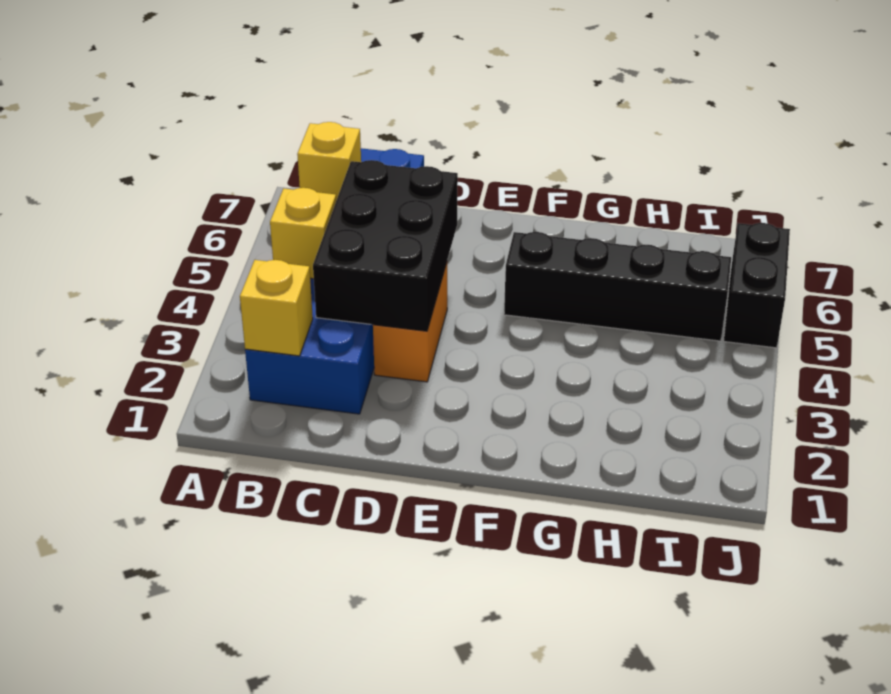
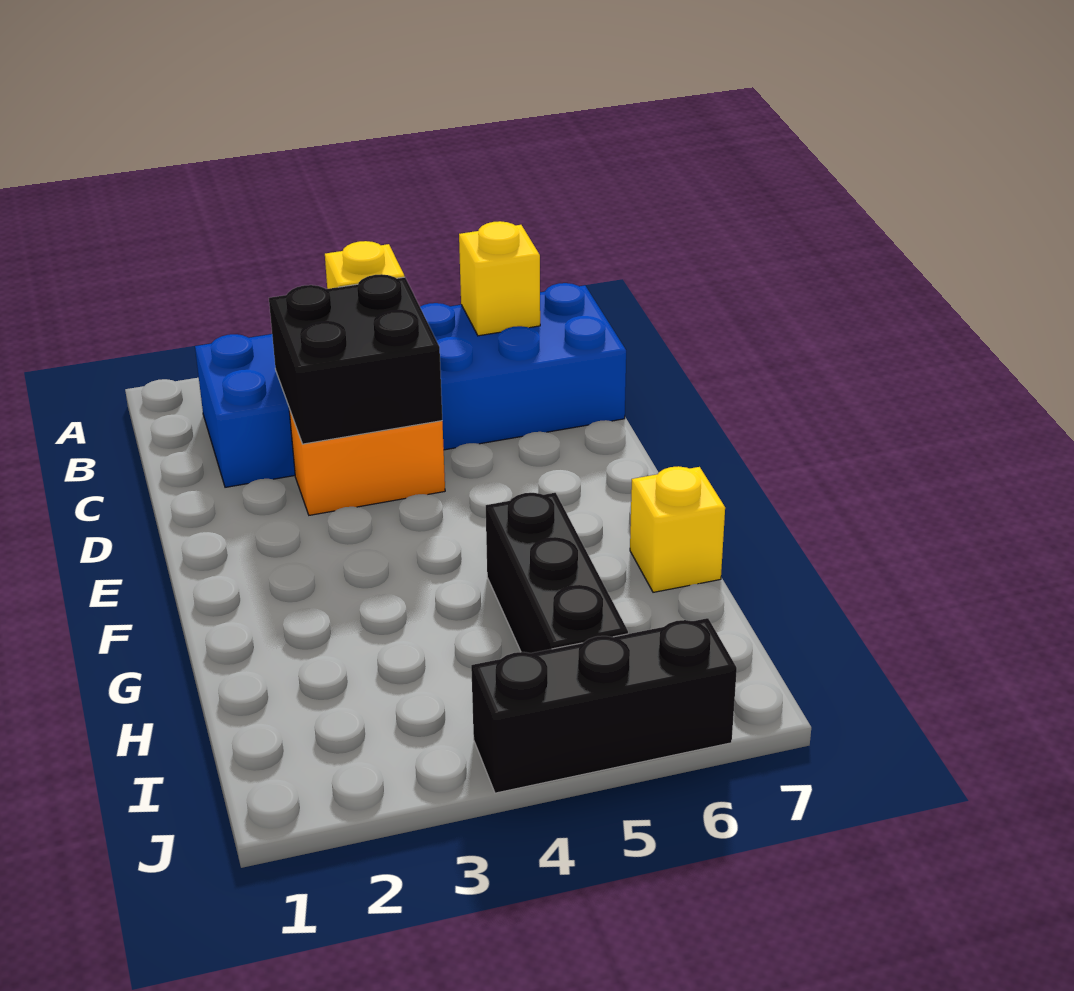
yellow brick B2 level 2 -> yellow brick G7 level 1
black brick C3:D5 level 2 -> black brick C3:D4 level 2
black brick F5:I5 level 1 -> black brick G5:I5 level 1
black brick J5:J6 level 1 -> black brick J4:J6 level 1

